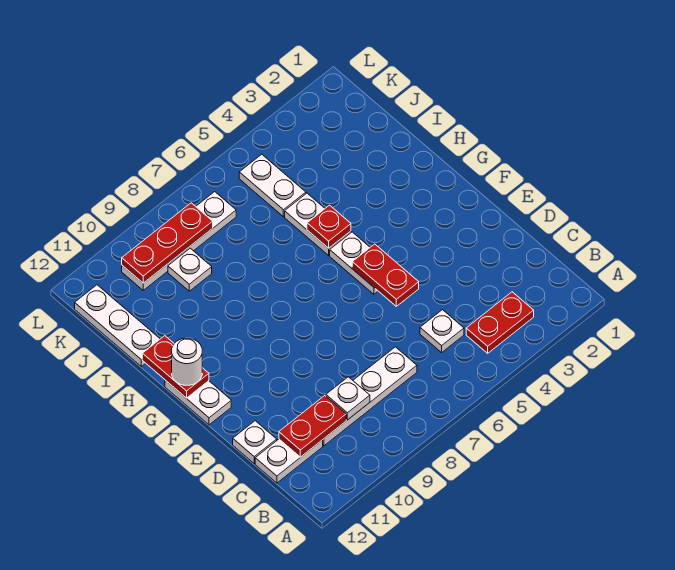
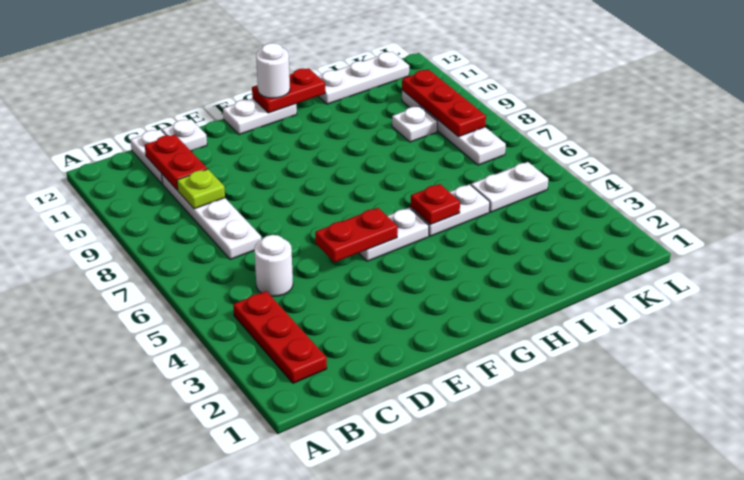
red plate B3:B4 level 1 -> red plate B2:B4 level 1
white plate C5 level 1 -> white round brick C5 level 1
white plate C9 level 2 -> lime plate C9 level 2

